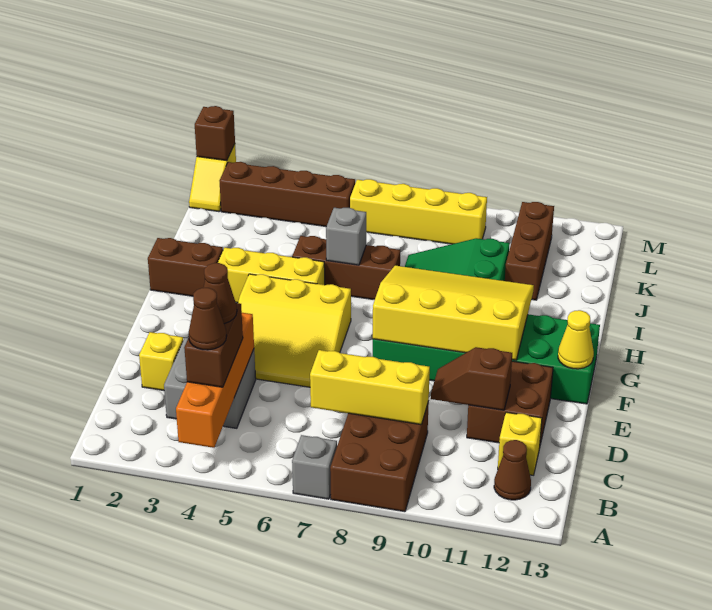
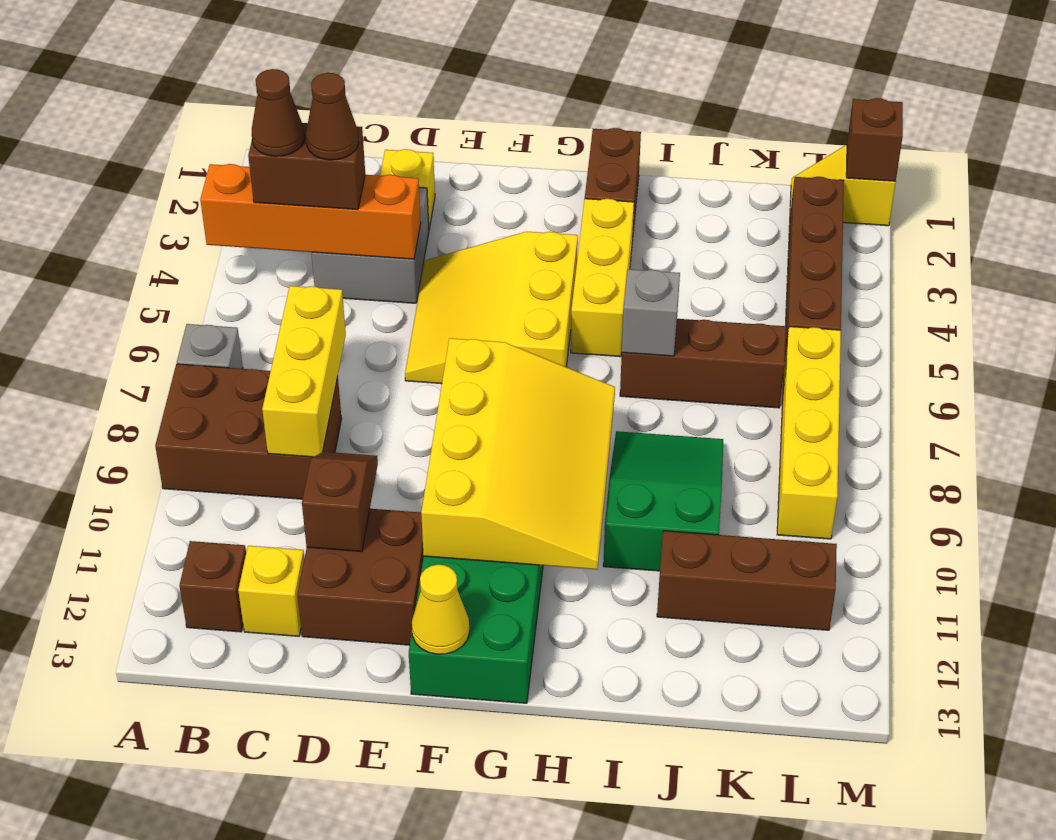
brown cone B12 level 1 -> brown brick B12 level 1
brown brick I5:I7 level 1 -> brown brick I6:K6 level 1

